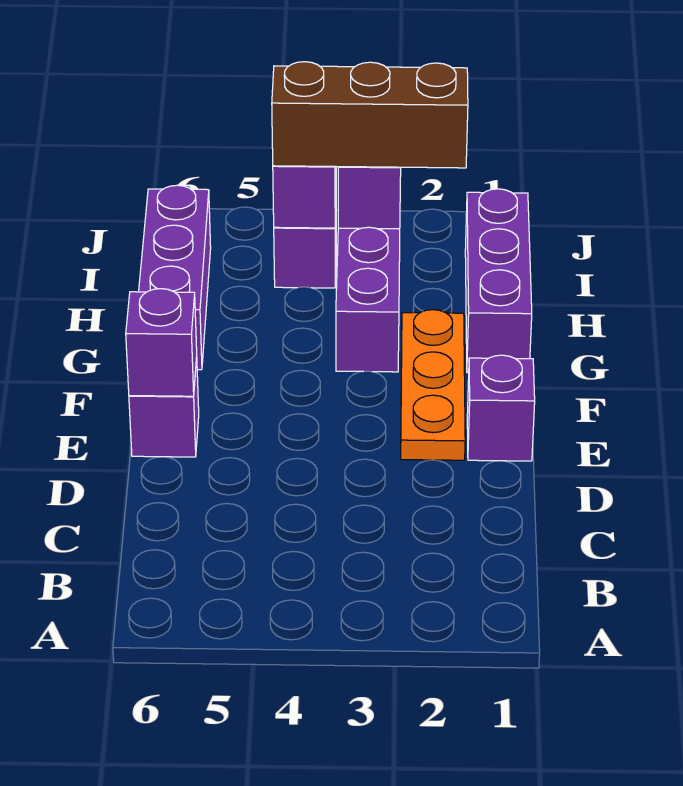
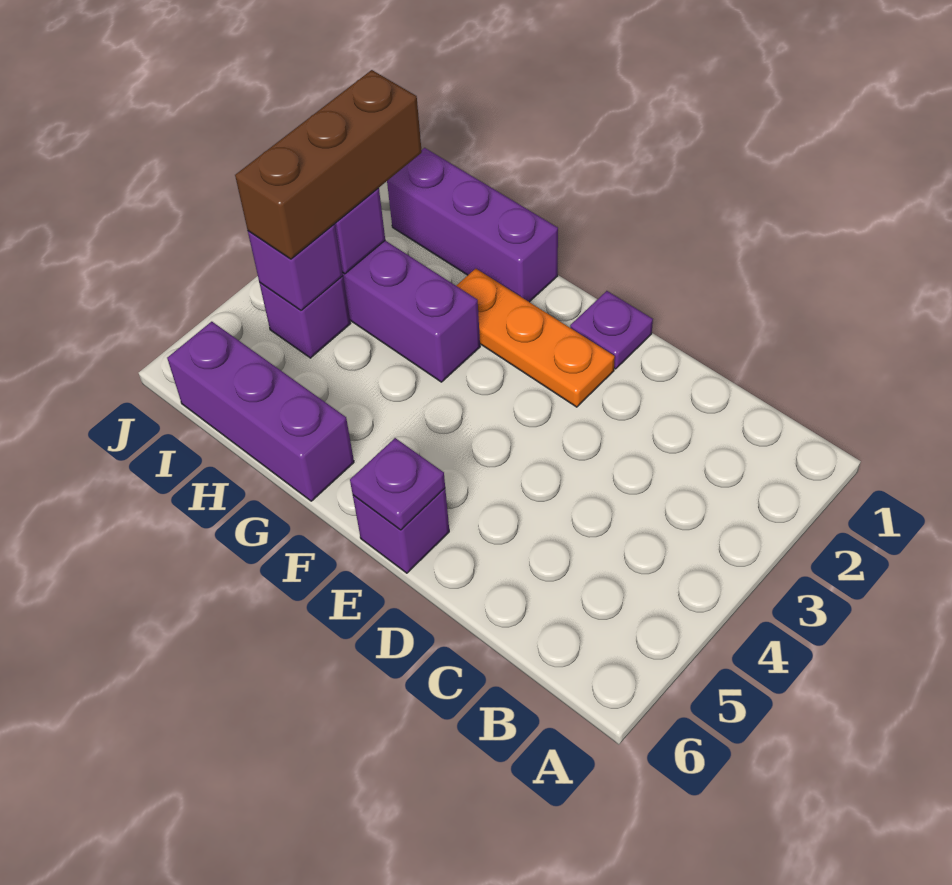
purple brick E1 level 1 -> purple plate E1 level 1
purple brick E6 level 2 -> purple plate E6 level 2

